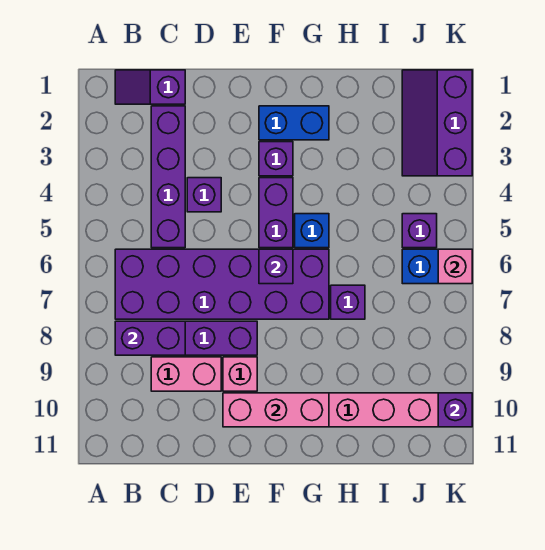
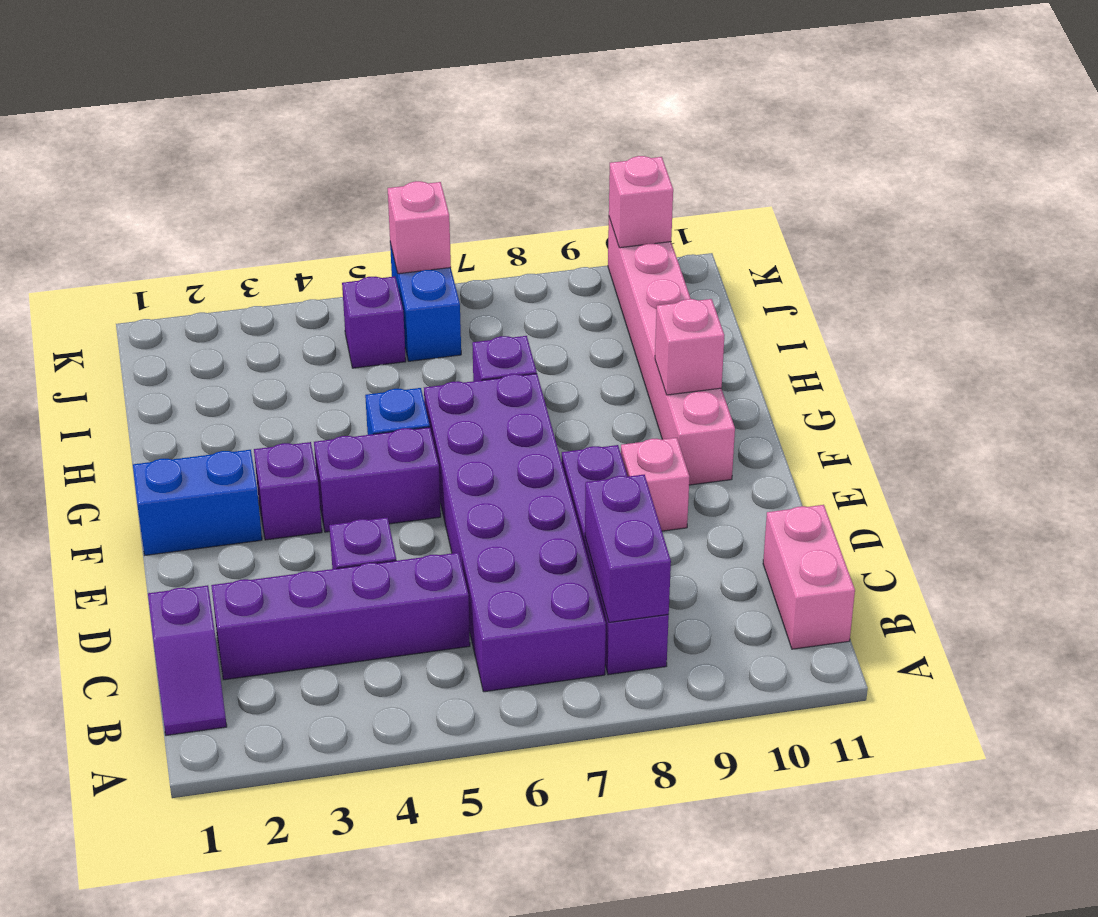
pink brick C9:D9 level 1 -> pink brick B11:C11 level 1
pink brick E10:G10 level 2 -> pink brick G10 level 2
blue brick F2:G2 level 1 -> blue brick F1:F2 level 1
purple brick F6 level 2 -> none
purple slope J1:K3 level 1 top K -> none
purple brick K10 level 2 -> pink brick K10 level 2

